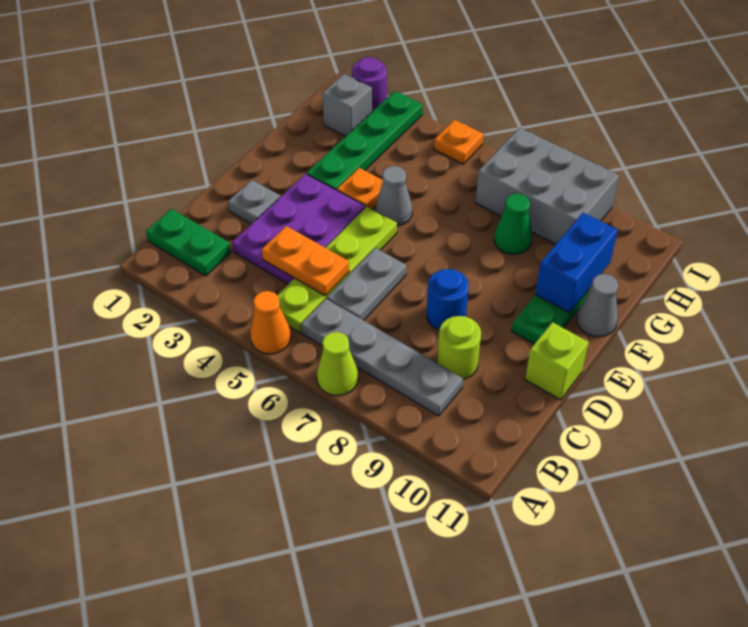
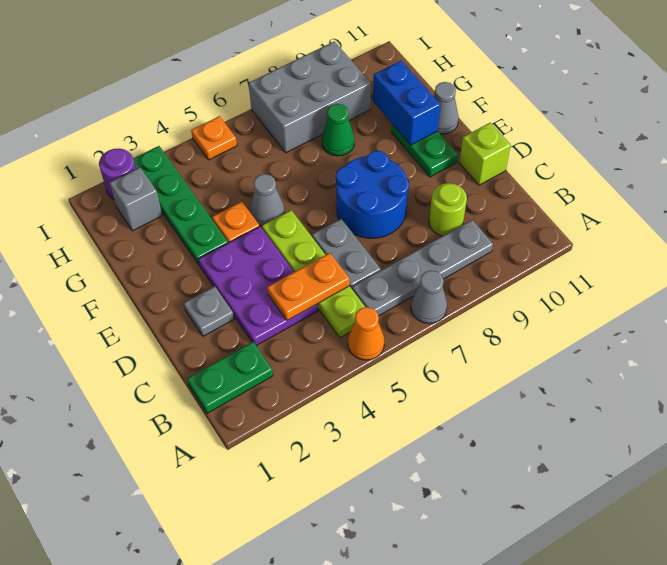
lime cone A7 level 1 -> grey cone A7 level 1
blue round brick D8 level 1 -> blue round brick D7:E8 level 1

